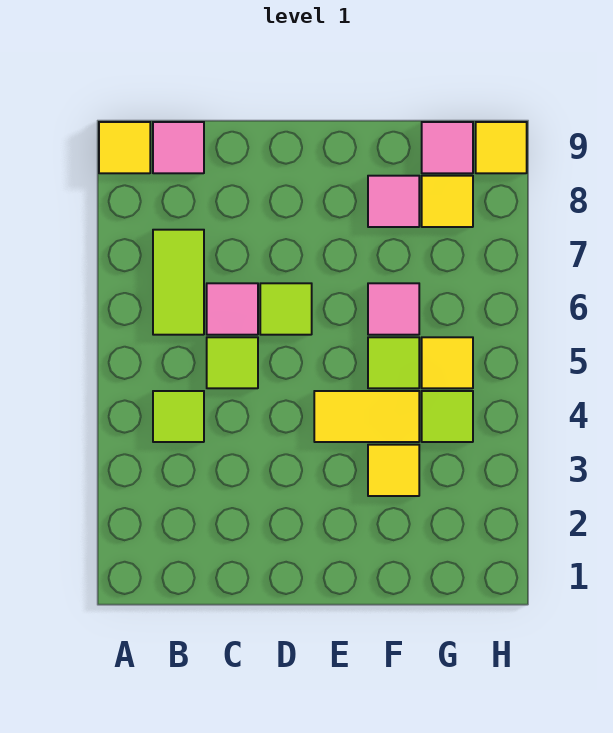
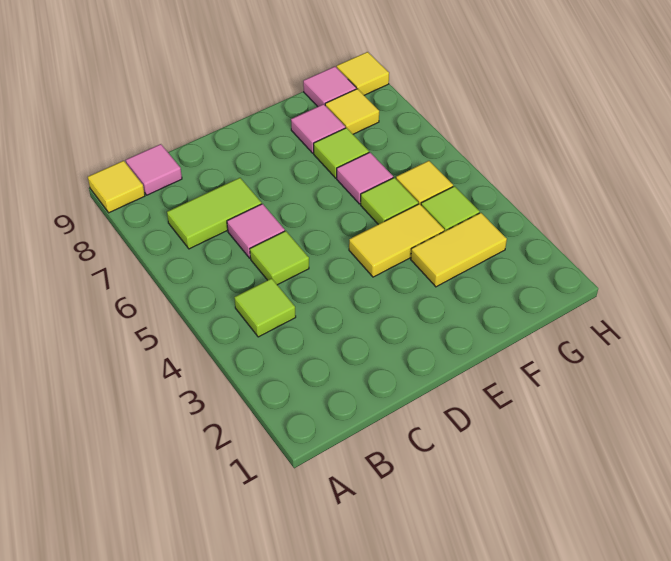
lime tile B6:B7 level 1 -> lime tile B7:C7 level 1
lime tile D6 level 1 -> lime tile F7 level 1
yellow tile F3 level 1 -> yellow tile F3:G3 level 1

